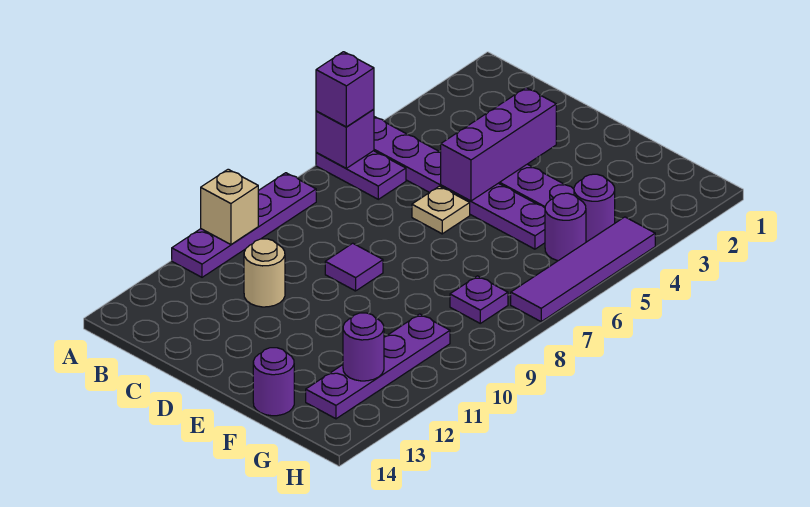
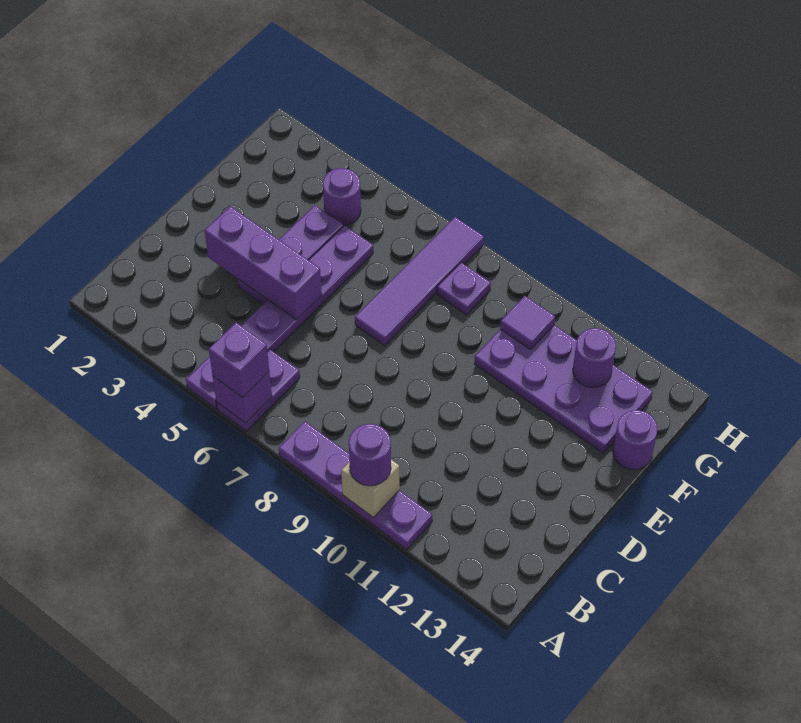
tan round brick C11 level 1 -> none
tan plate D6 level 1 -> none
purple tile D9 level 1 -> purple tile G10 level 2
purple round brick G5 level 1 -> purple round brick A10 level 3
purple plate G10:G13 level 1 -> purple plate F10:G13 level 1
purple tile H4:H7 level 1 -> purple tile E7:H7 level 1

